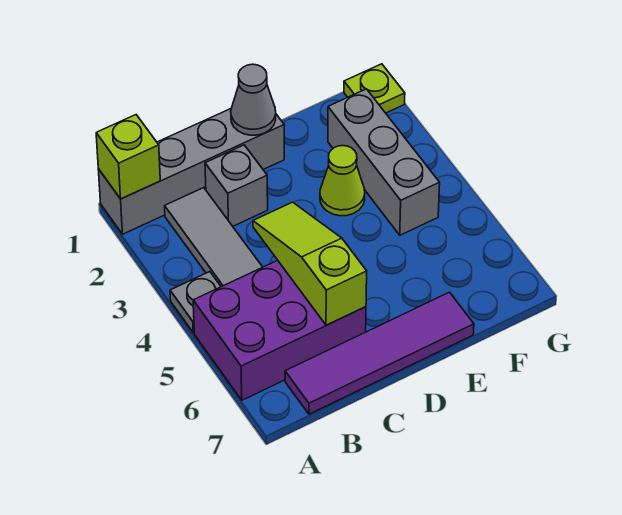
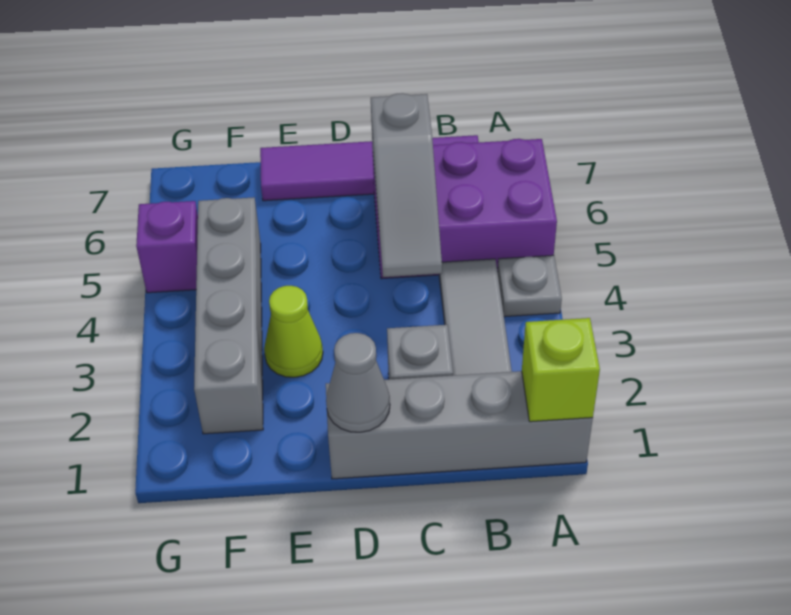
lime slope C4:C6 level 2 top 6 -> grey slope C4:C6 level 2 top 6
grey brick F2:F4 level 1 -> grey brick F2:F5 level 1
lime plate G1 level 1 -> none
none -> purple brick G5 level 1

